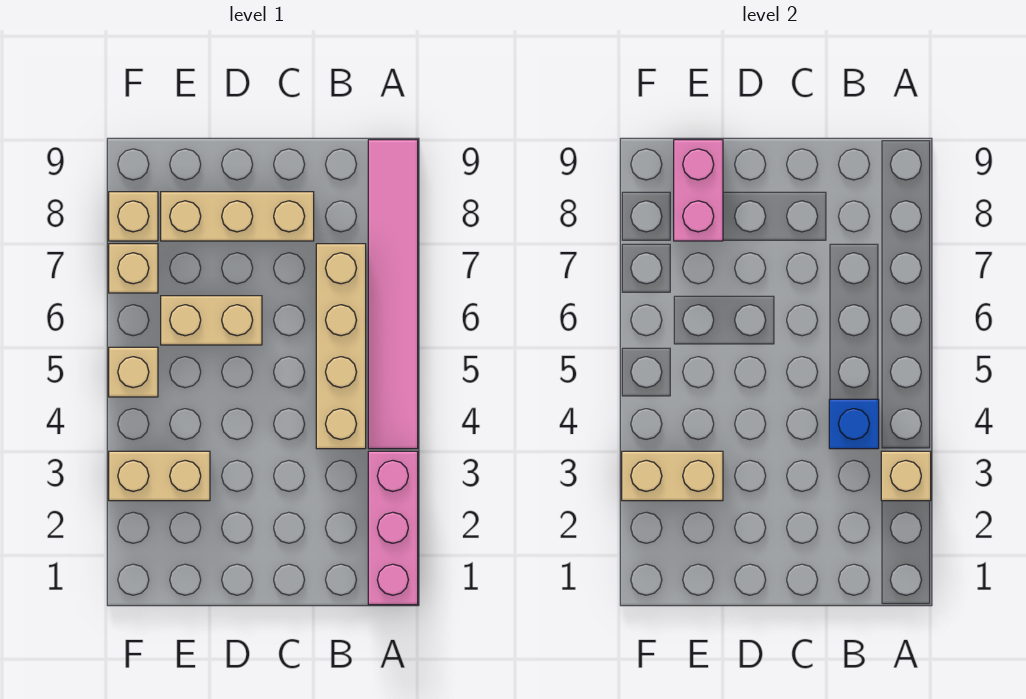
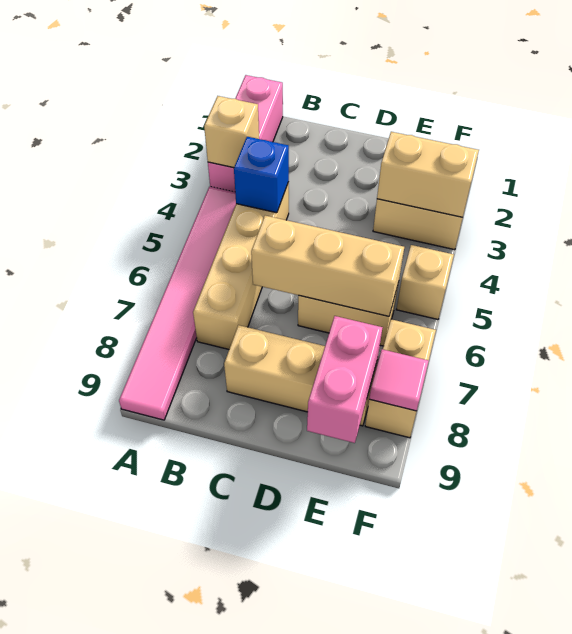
none -> tan brick C6:E6 level 2
none -> pink tile F8 level 2

